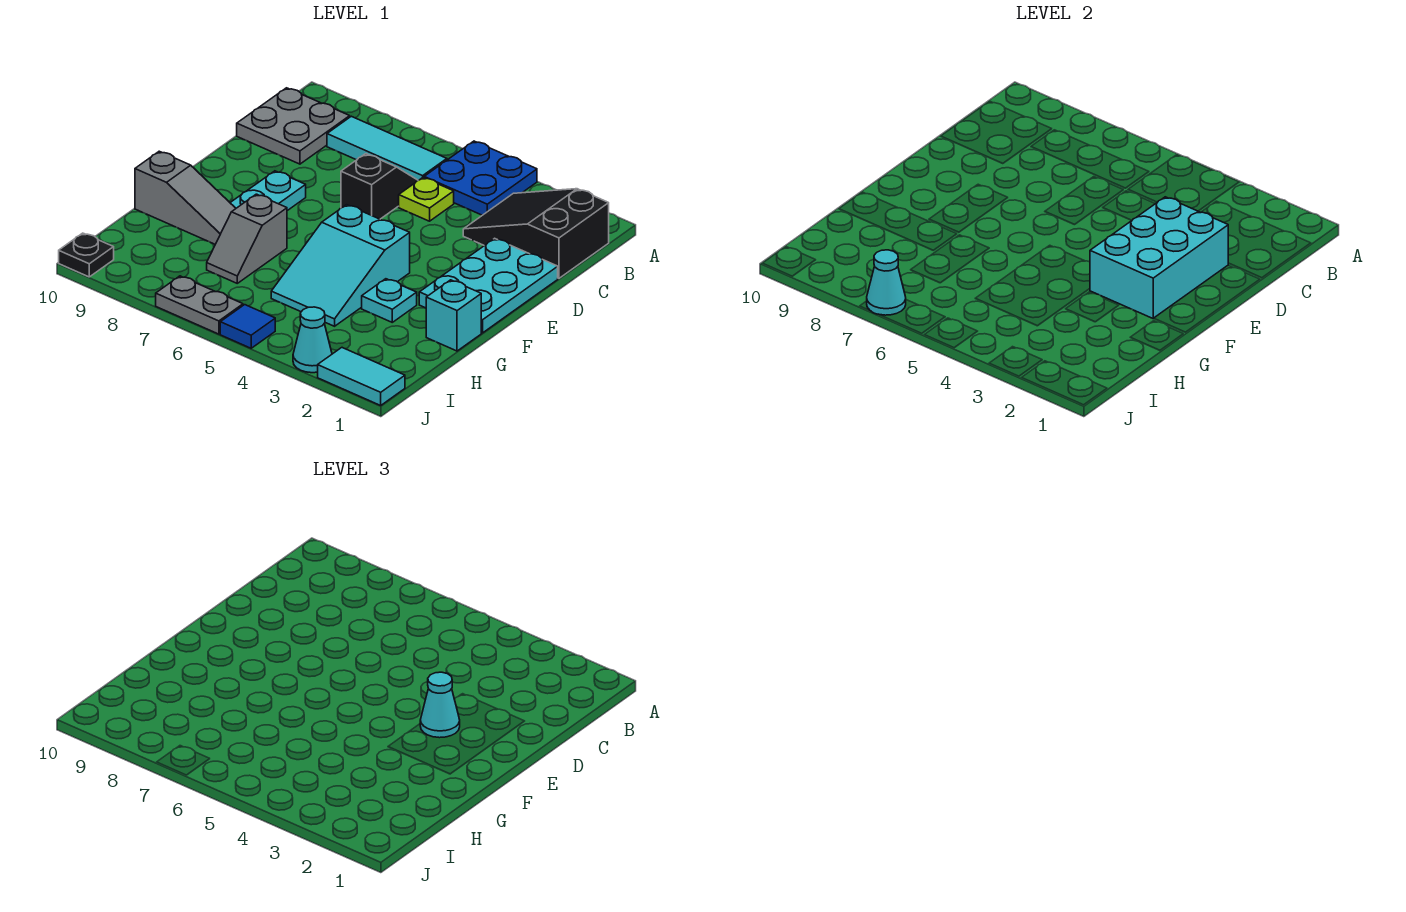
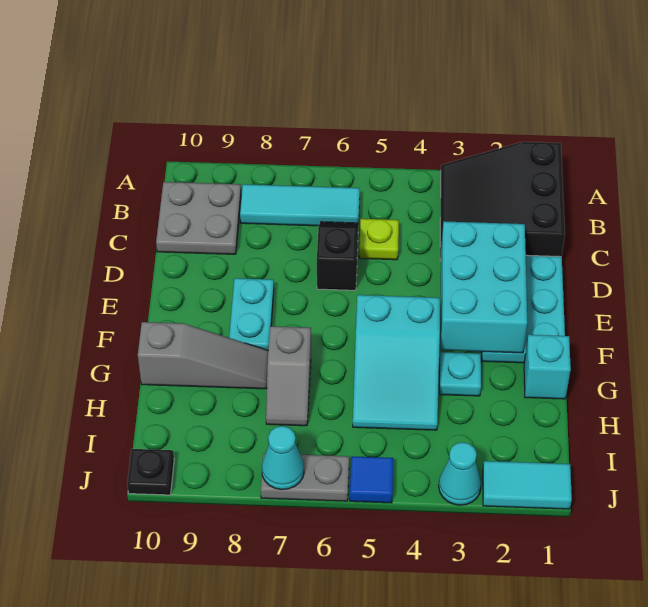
blue plate A4:B5 level 1 -> none
black slope B1:C3 level 1 top 1 -> black slope A1:C3 level 1 top 1
cyan cone E3 level 3 -> none

